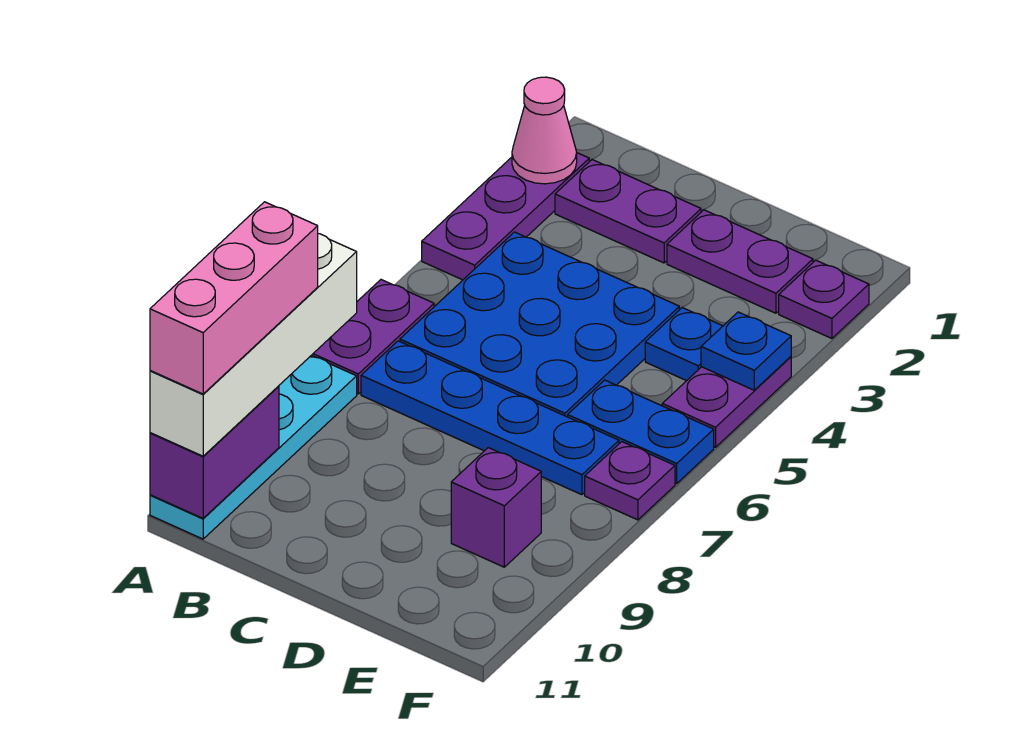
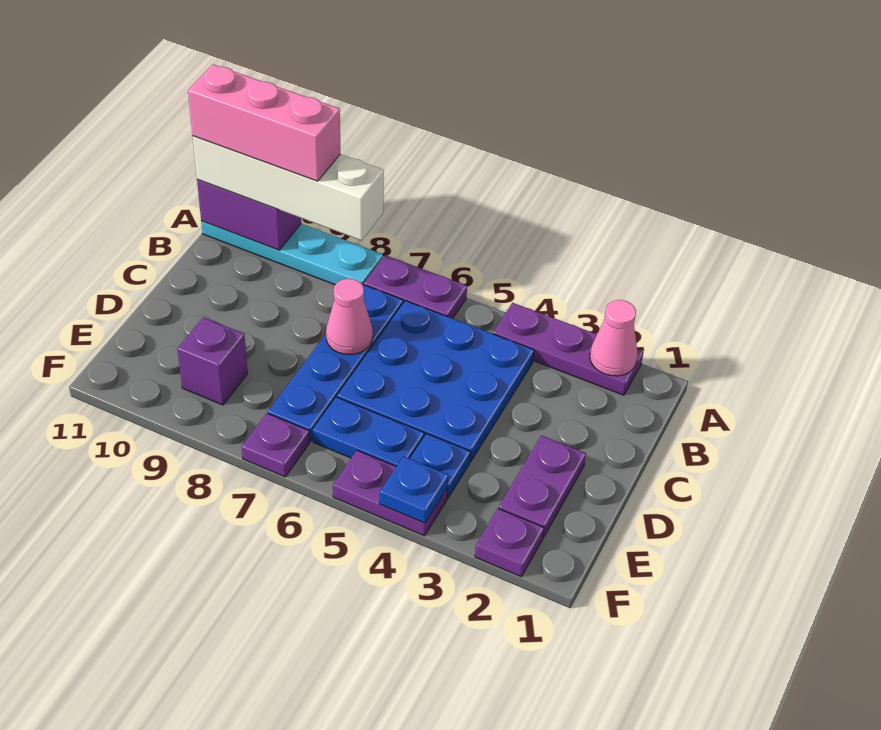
purple plate B2:C2 level 1 -> none
none -> pink cone C7 level 2
blue plate E6:F6 level 1 -> blue plate E5:E6 level 1

